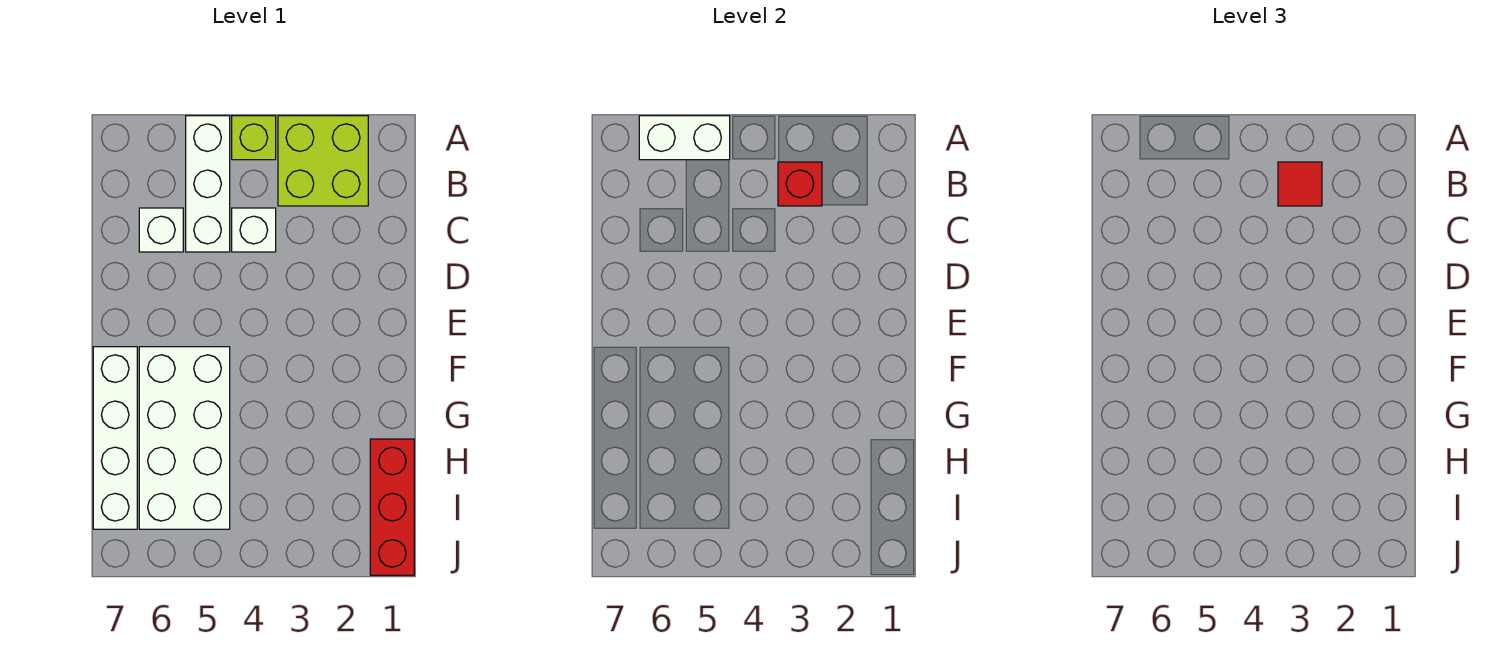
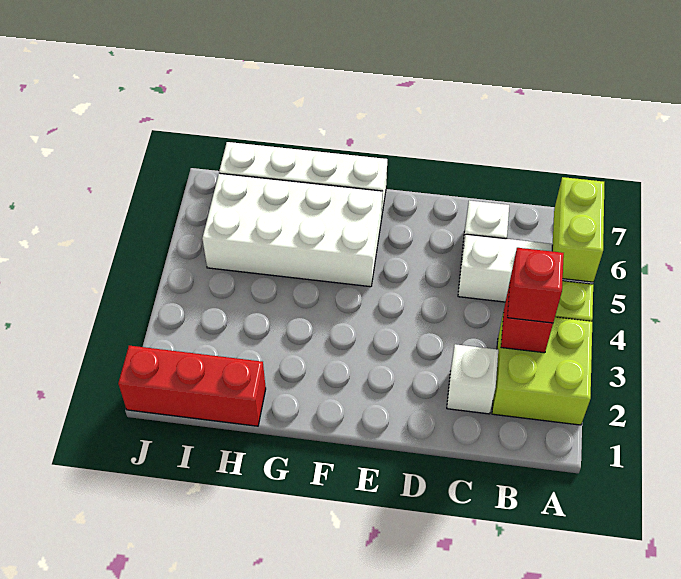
white brick A5:A6 level 2 -> lime brick A5:A6 level 2
red tile B3 level 3 -> red brick B3 level 3
white brick C4 level 1 -> white brick C2 level 1

